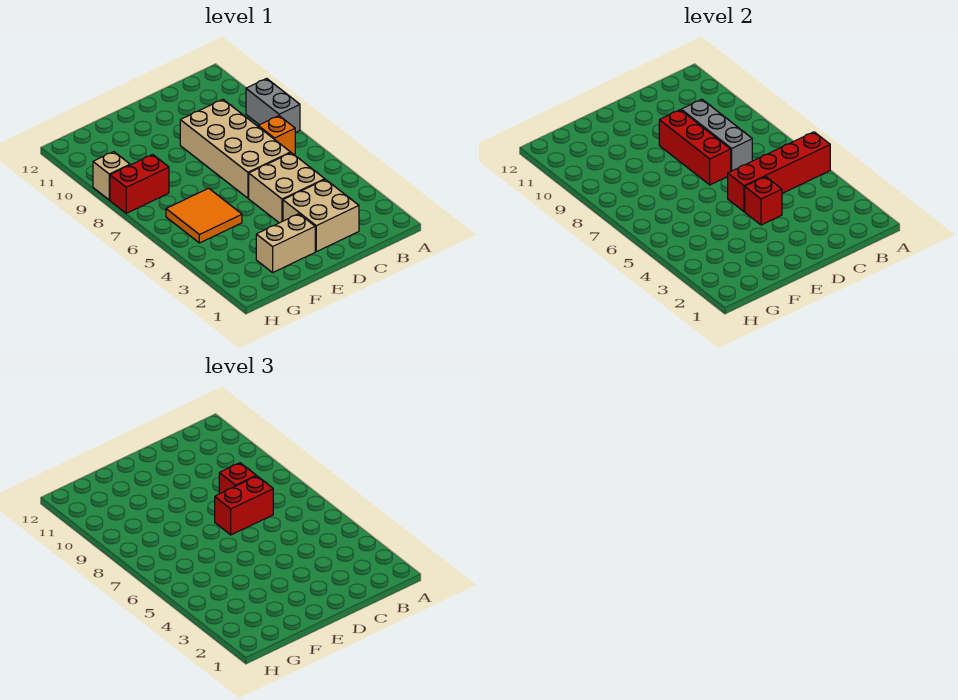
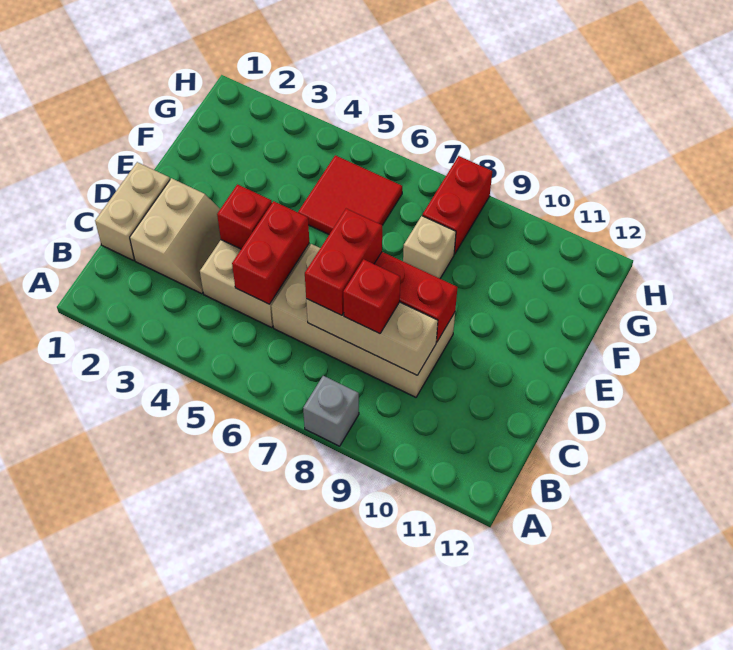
red brick A5:D5 level 2 -> red brick C5:D5 level 2
grey brick A8:A9 level 1 -> grey brick A8 level 1
orange brick B7 level 1 -> none
tan brick C2:D3 level 1 -> tan slope C2:D3 level 1 top 2
grey brick C7:C9 level 2 -> tan brick C7:C9 level 2
tan brick E2:F2 level 1 -> tan brick C1:D1 level 1
orange tile F5:G6 level 1 -> red tile F5:G6 level 1
tan brick H9 level 1 -> tan brick F8 level 1

